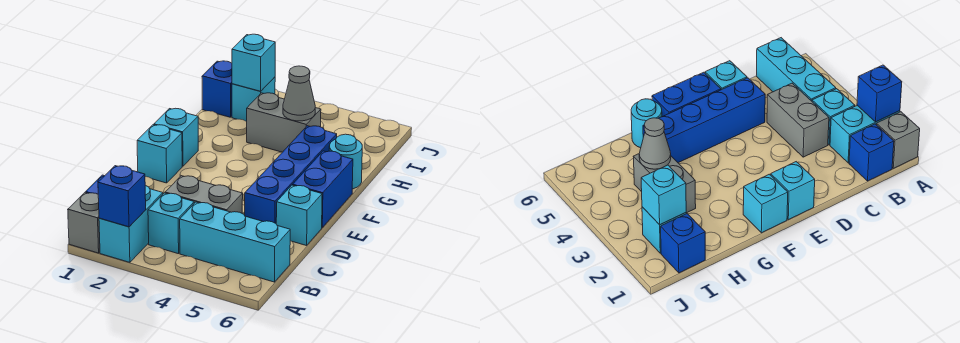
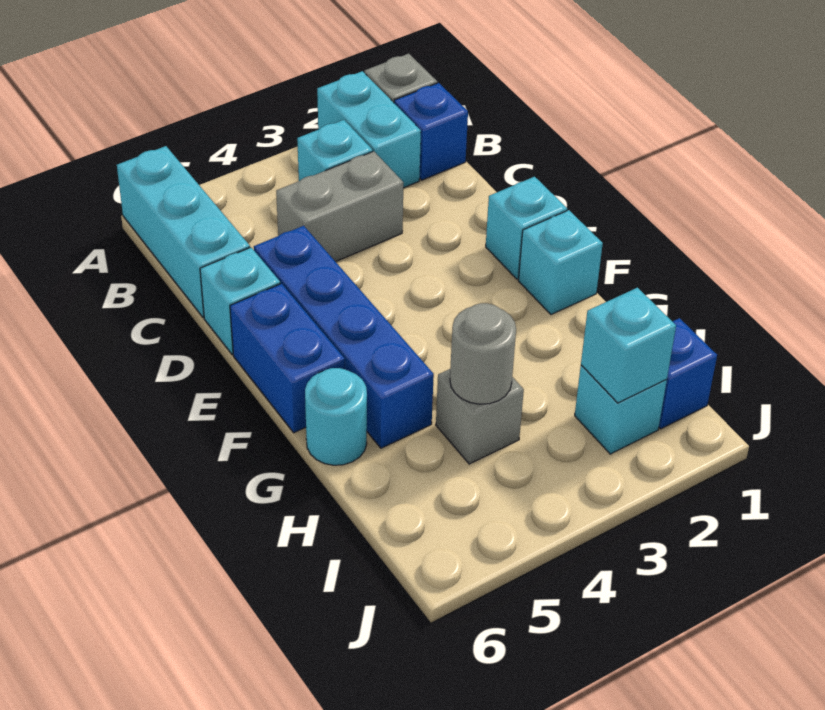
blue brick A2 level 2 -> none
cyan brick B4:B6 level 1 -> cyan brick A6:C6 level 1
grey brick H3:H4 level 1 -> grey brick H4 level 1
grey cone H4 level 2 -> grey round brick H4 level 2

